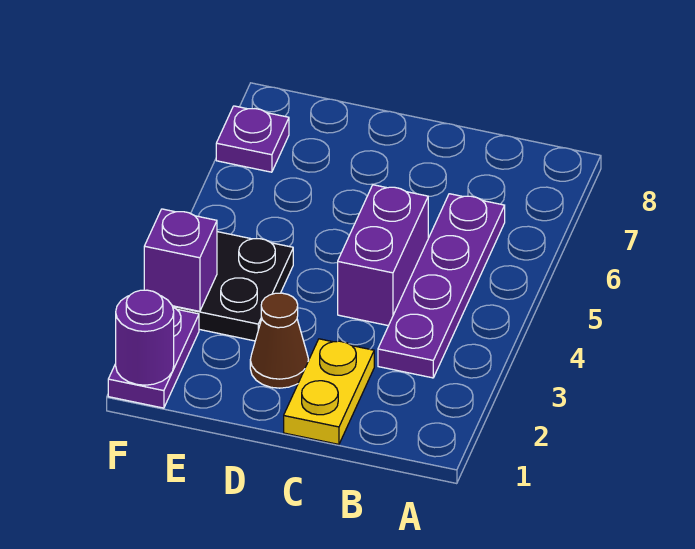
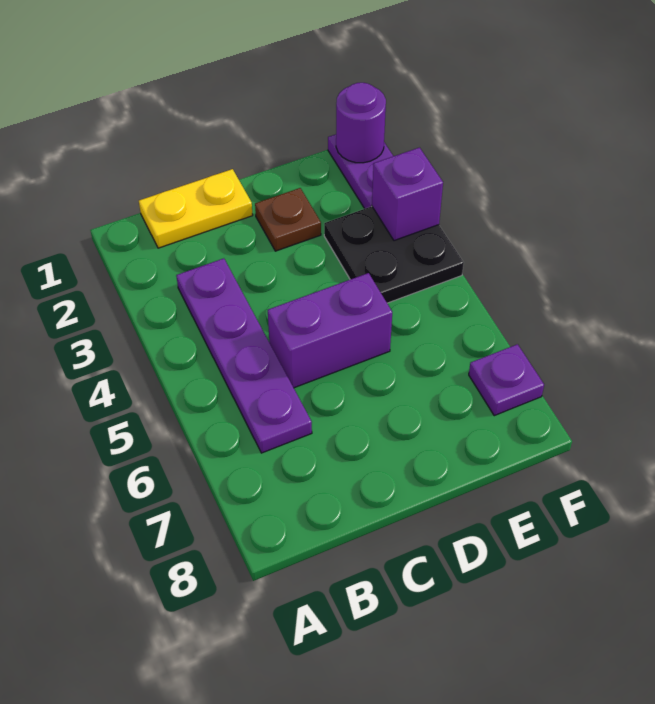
yellow plate C1:C2 level 1 -> yellow plate B1:C1 level 1
purple brick C4:C5 level 1 -> purple brick C5:D5 level 1
brown cone D2 level 1 -> brown plate D2 level 1

